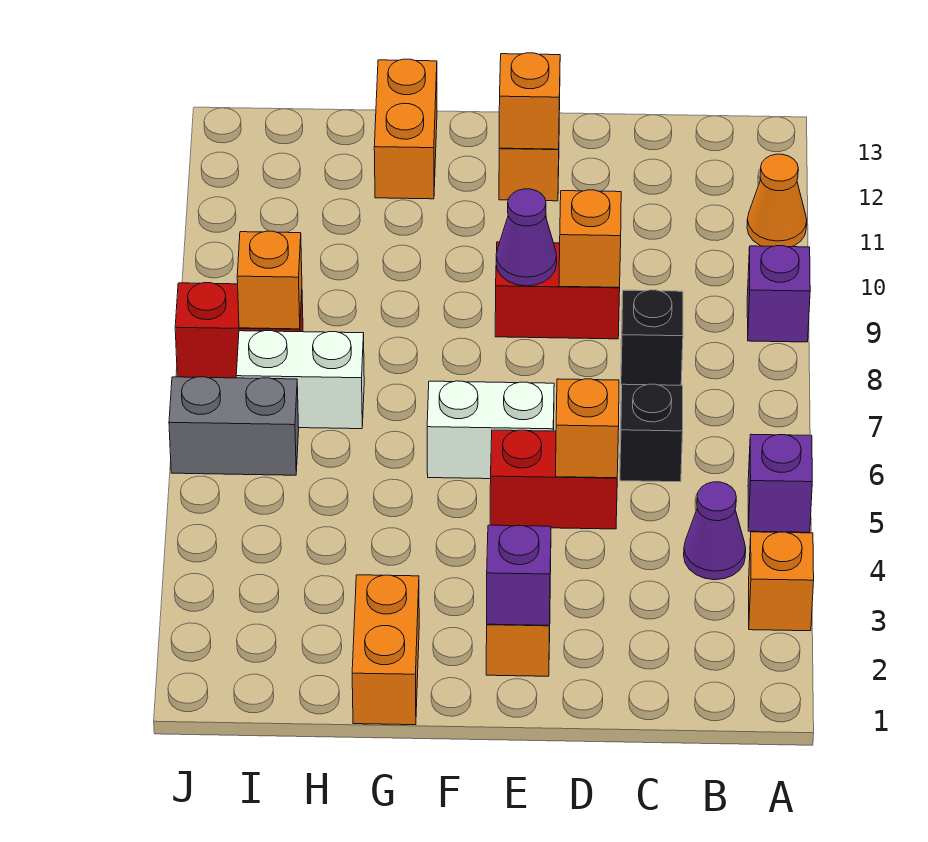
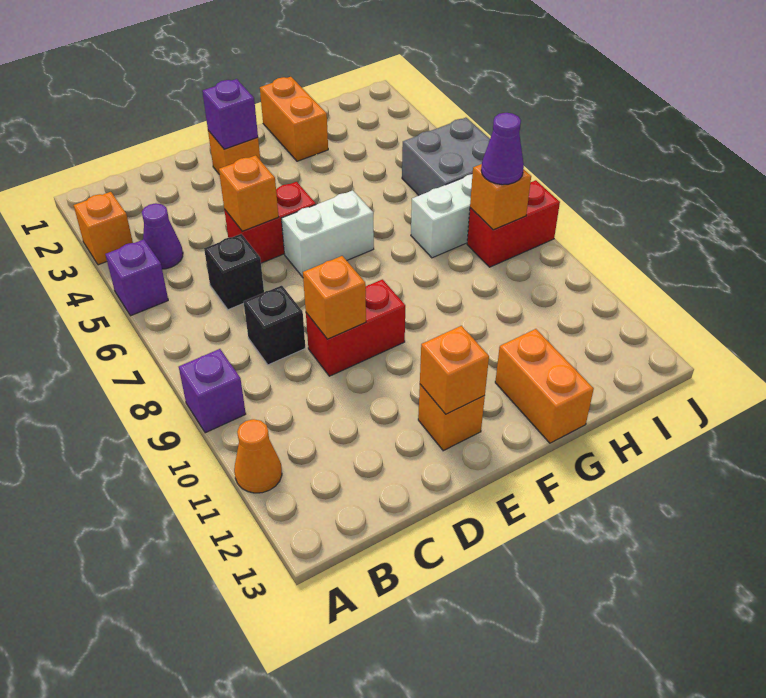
purple cone E9 level 2 -> purple cone I8 level 3
grey brick I6:J6 level 1 -> grey brick I5:J6 level 1

